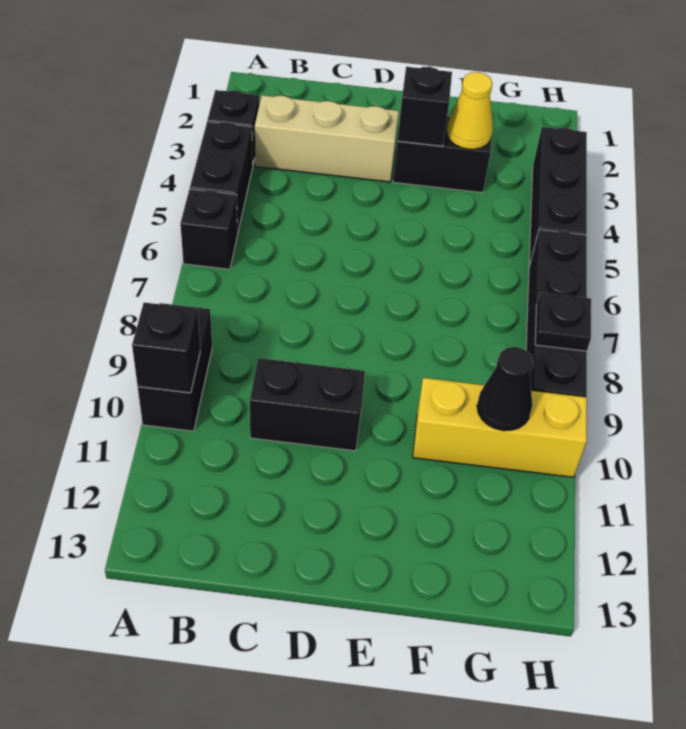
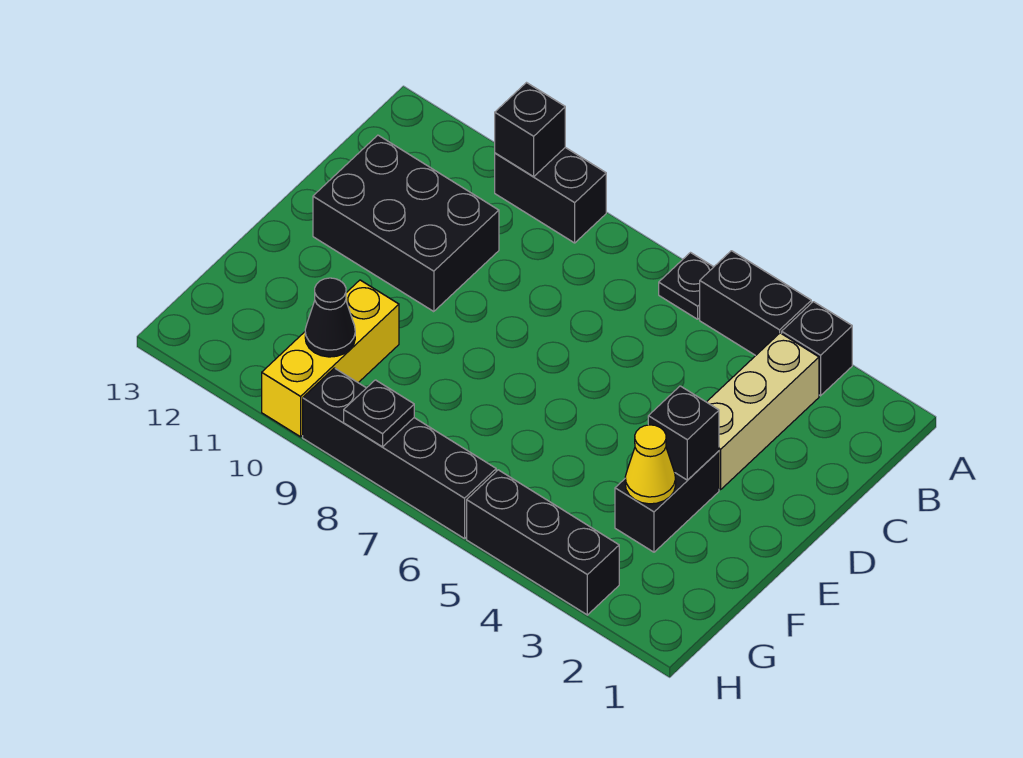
black brick A6 level 1 -> black plate A6 level 1
black brick C10:D10 level 1 -> black brick C10:D12 level 1

